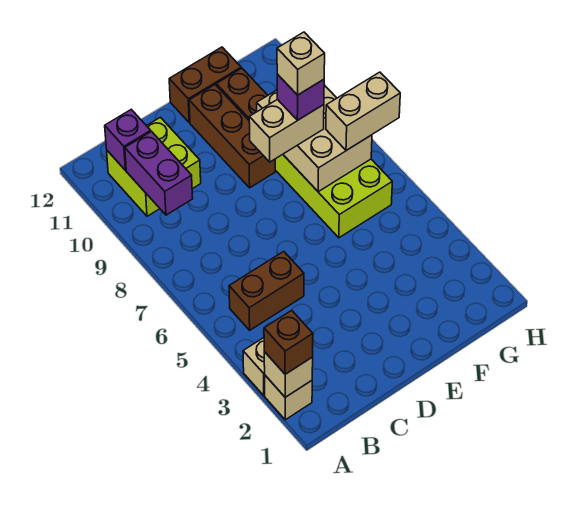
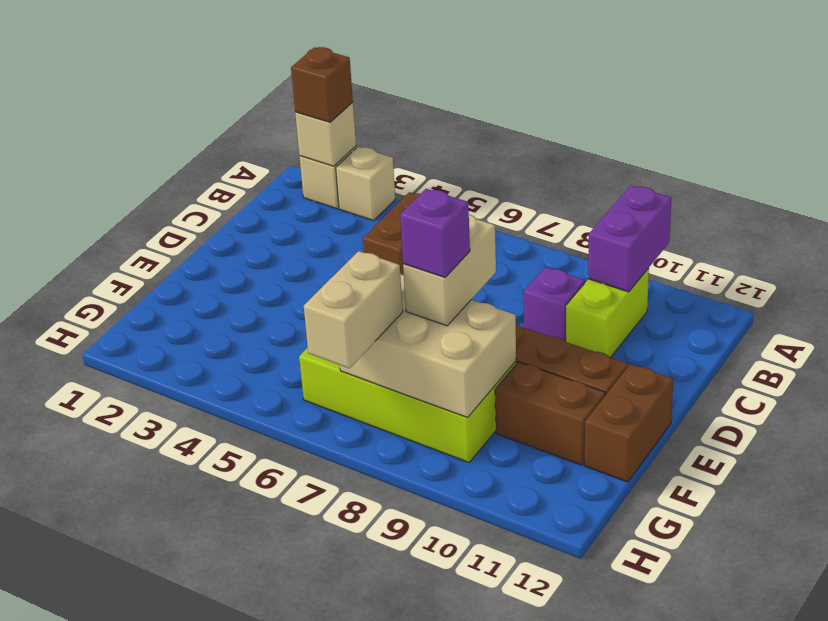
purple brick B9:B10 level 2 -> purple brick A10:B10 level 2
lime brick B10:C11 level 1 -> lime brick B10:C10 level 1
purple brick B11 level 2 -> purple brick C9 level 1
tan brick F8 level 5 -> none

